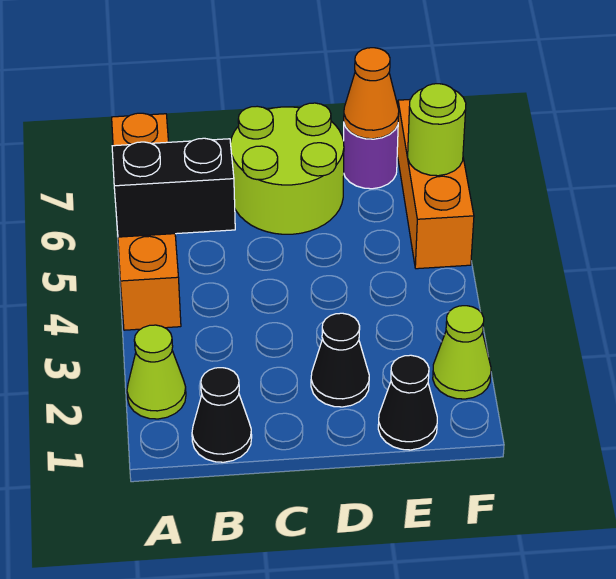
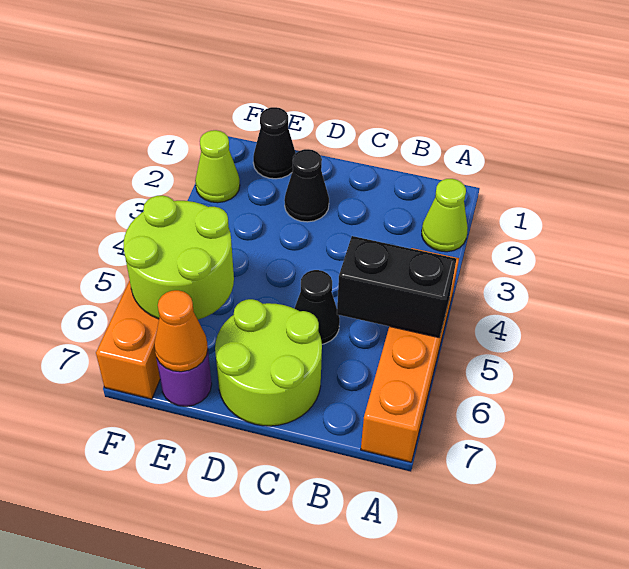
black cone B1 level 1 -> black cone C5 level 1
lime round brick F6 level 2 -> lime round brick E5:F6 level 2

